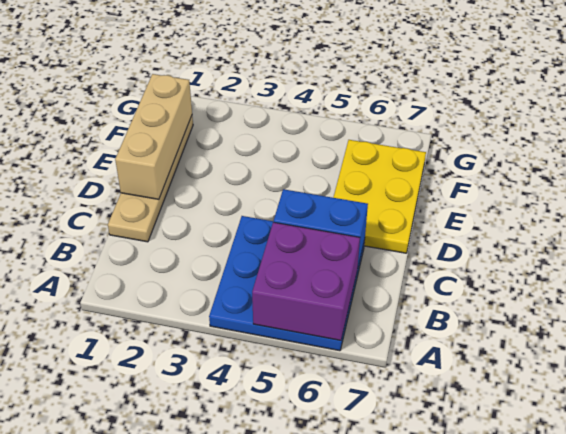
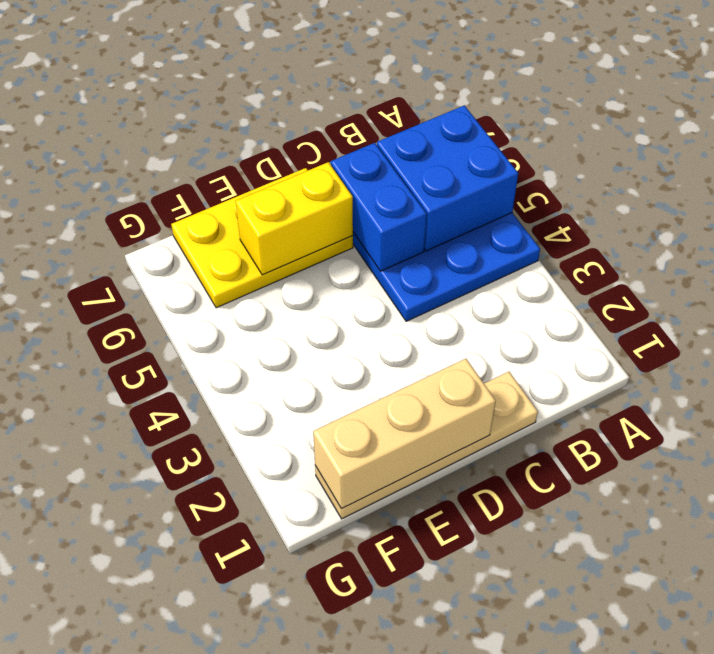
purple brick A5:B6 level 2 -> blue brick A5:B6 level 2
none -> yellow brick D6:E6 level 2

